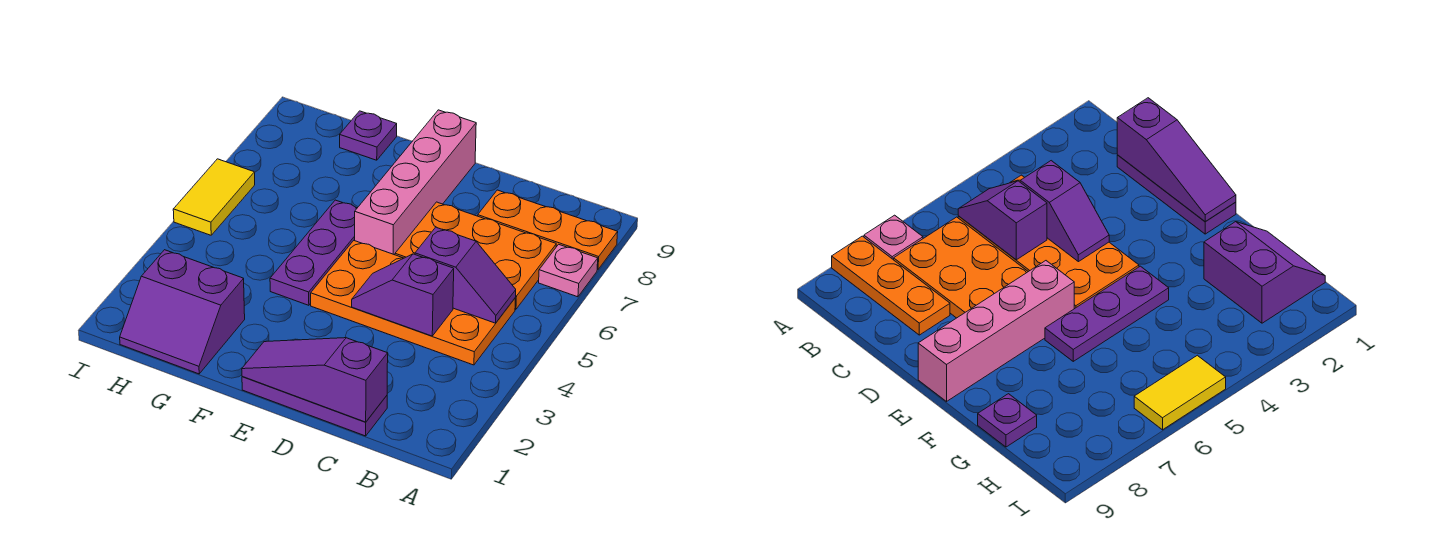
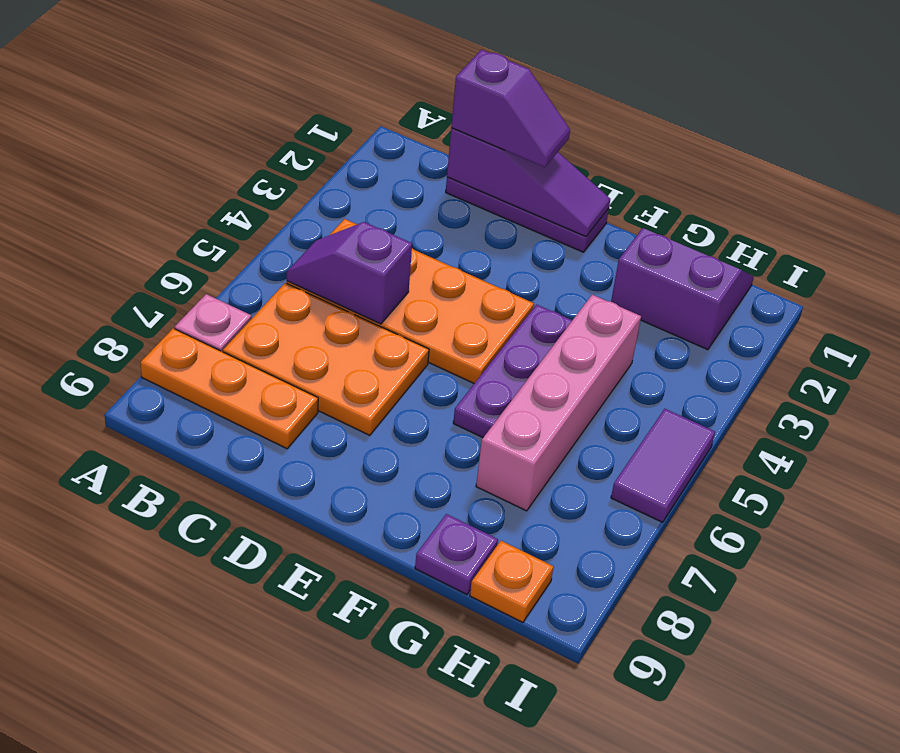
purple slope C4:D4 level 2 top C -> purple slope C1:D1 level 3 top C
pink brick E6:E9 level 1 -> pink brick G4:G7 level 1
none -> orange plate H9 level 1
yellow tile I5:I6 level 1 -> purple tile I5:I6 level 1

